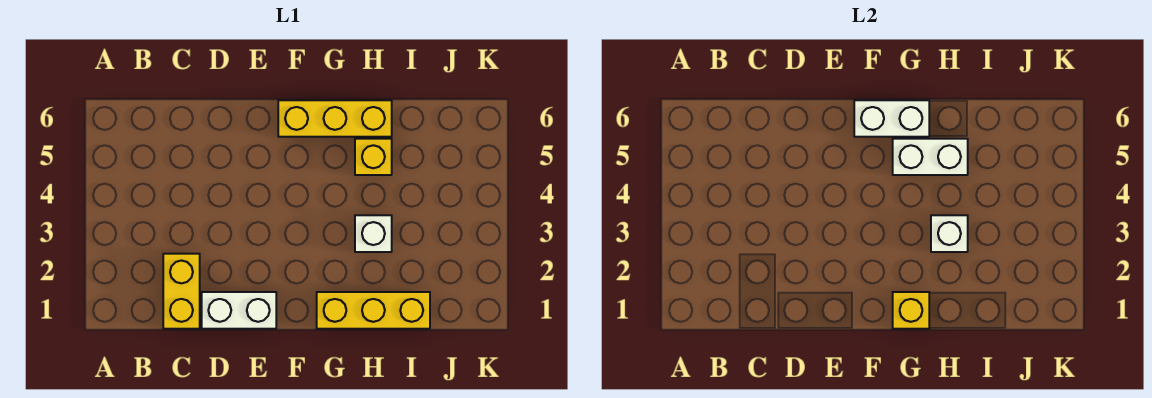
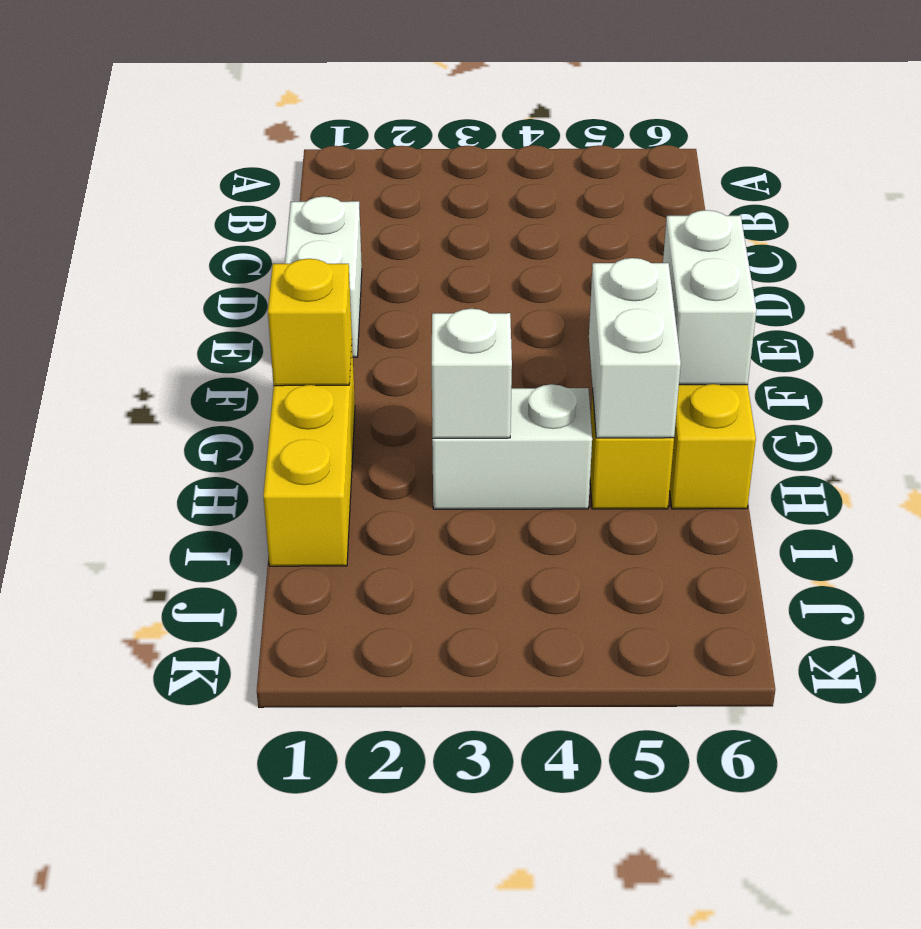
yellow brick C1:C2 level 1 -> none
white brick H3 level 1 -> white brick H3:H4 level 1

